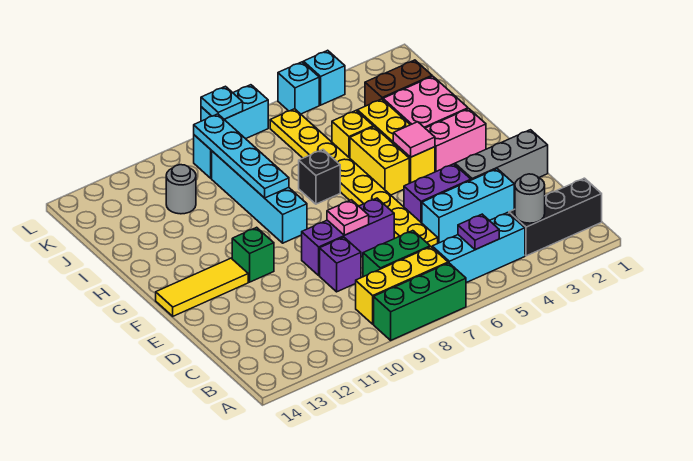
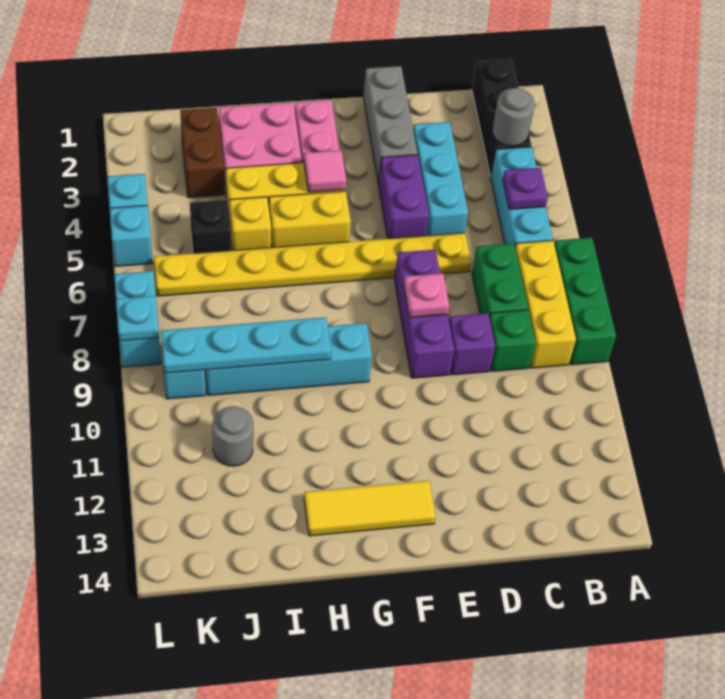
green brick F11 level 1 -> green brick C9 level 1
yellow tile F12:F14 level 1 -> yellow tile F13:H13 level 1
black brick H7 level 1 -> black brick J5 level 1

